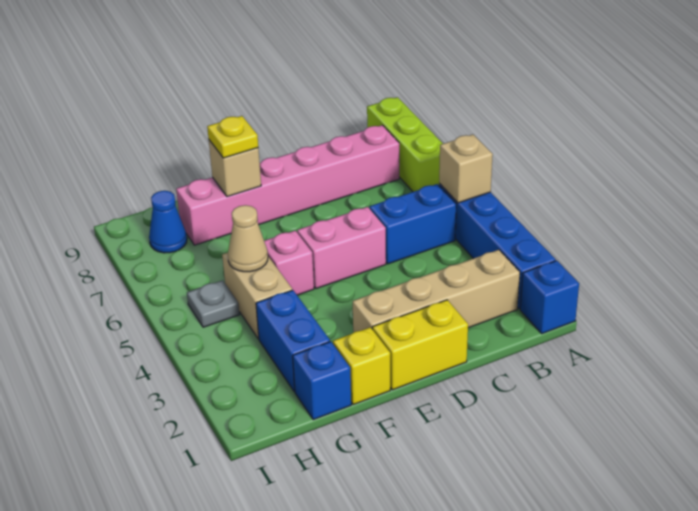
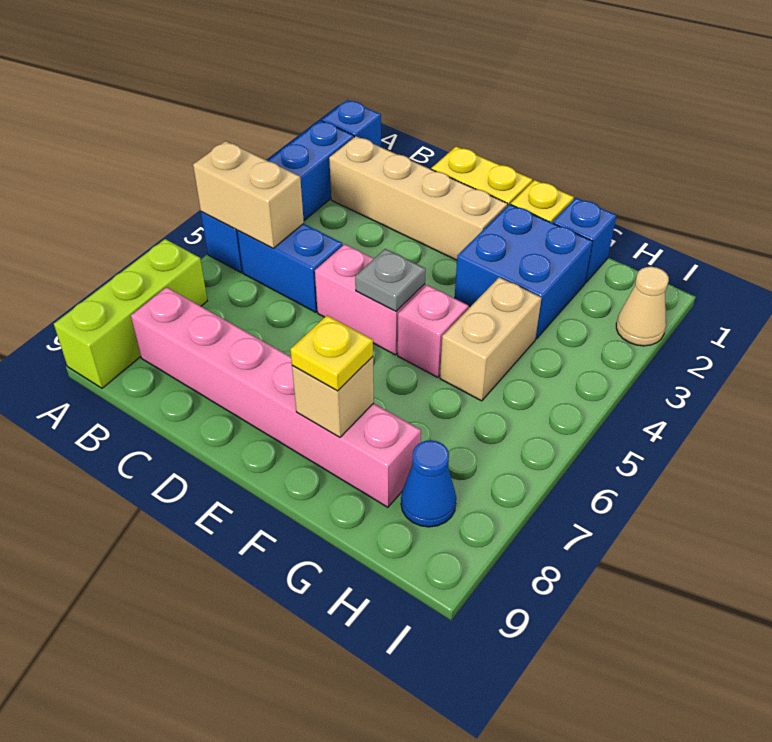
tan brick A5 level 2 -> tan brick A5:B5 level 2
blue brick G2:G3 level 1 -> blue brick F2:G3 level 1
tan cone G5 level 2 -> tan cone I2 level 1
grey plate H5 level 1 -> grey plate E5 level 2

